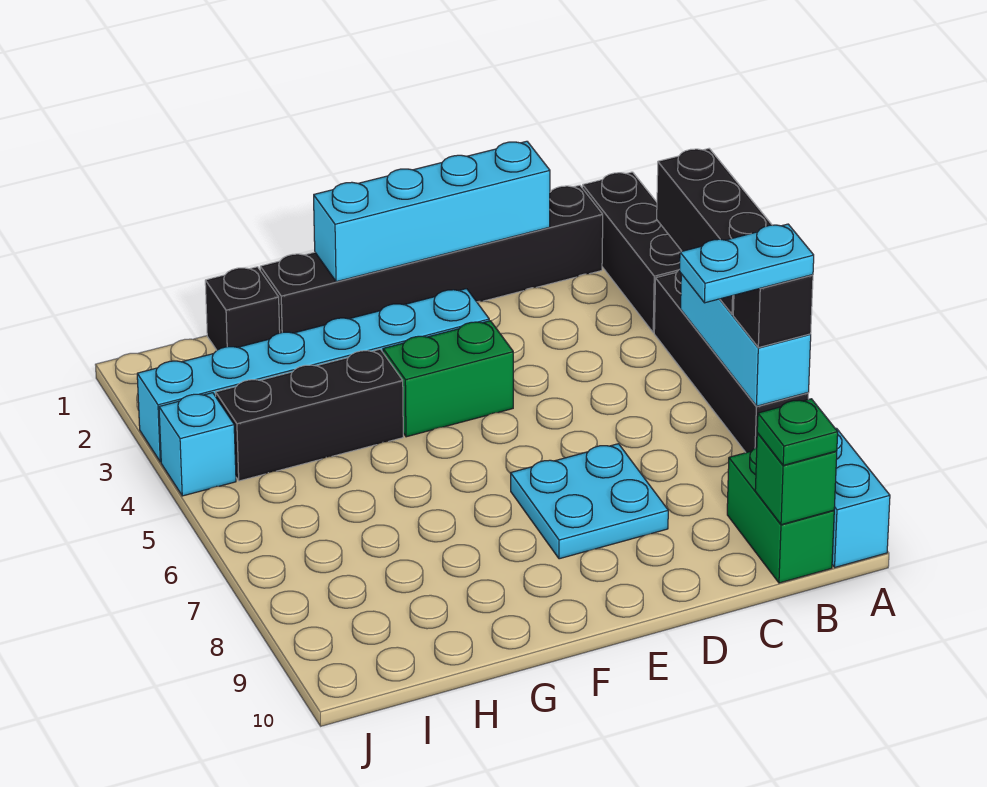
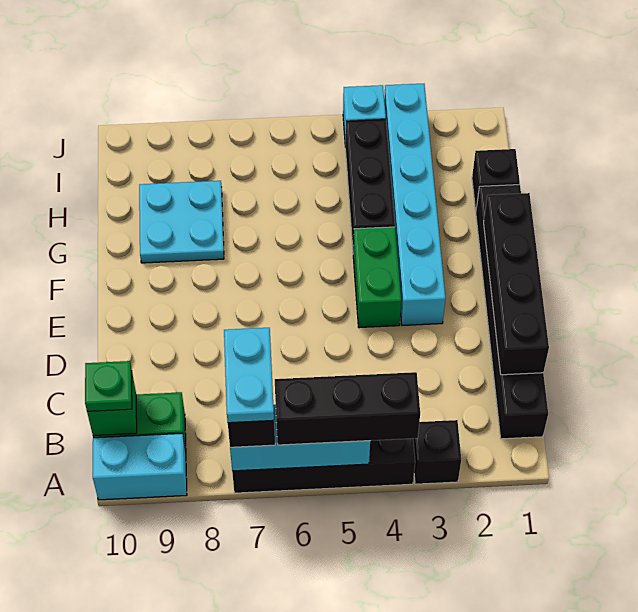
black brick A1:A3 level 1 -> black brick A3 level 1
cyan brick C1:F1 level 2 -> black brick C1:F1 level 2
cyan plate D7:E8 level 1 -> cyan plate G8:H9 level 1

